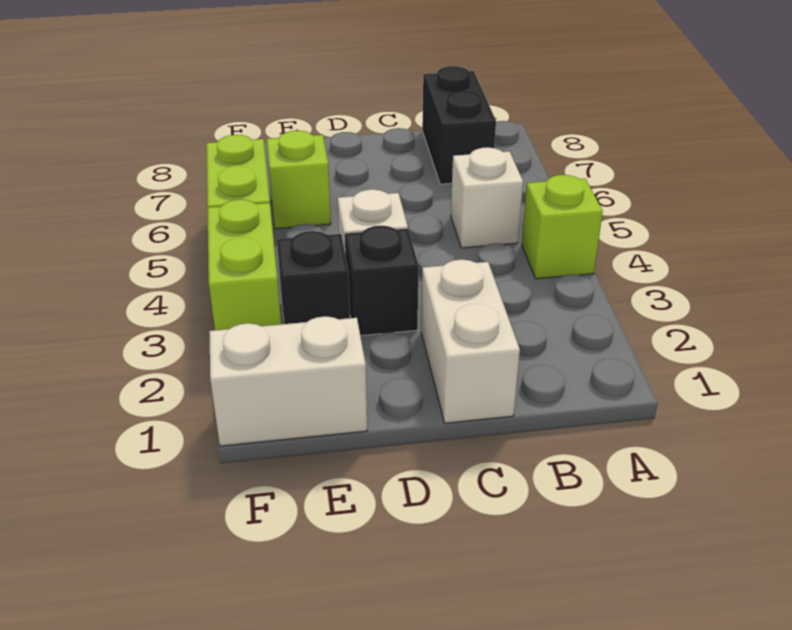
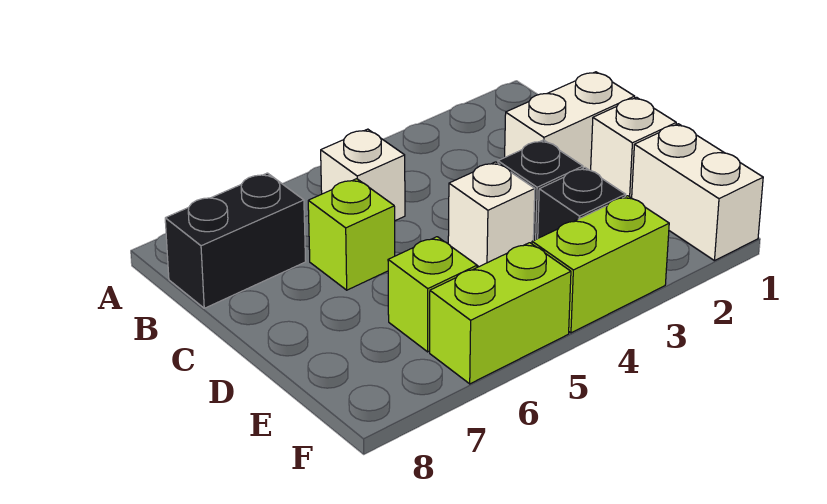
lime brick A4 level 1 -> lime brick C6 level 1
none -> white brick D1 level 1

